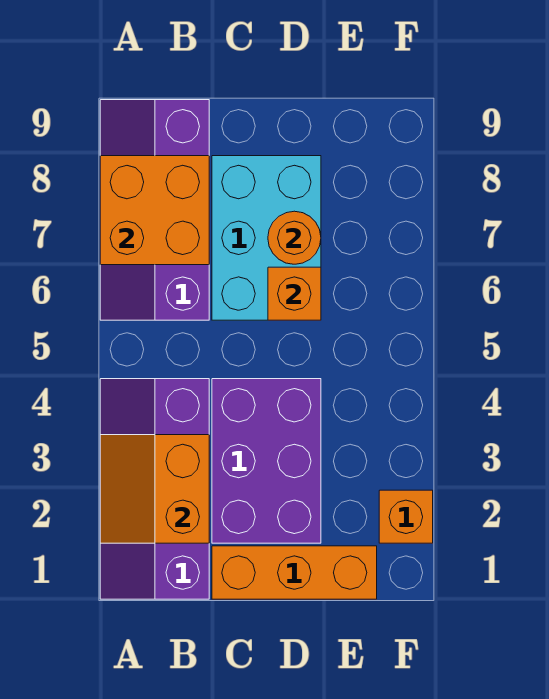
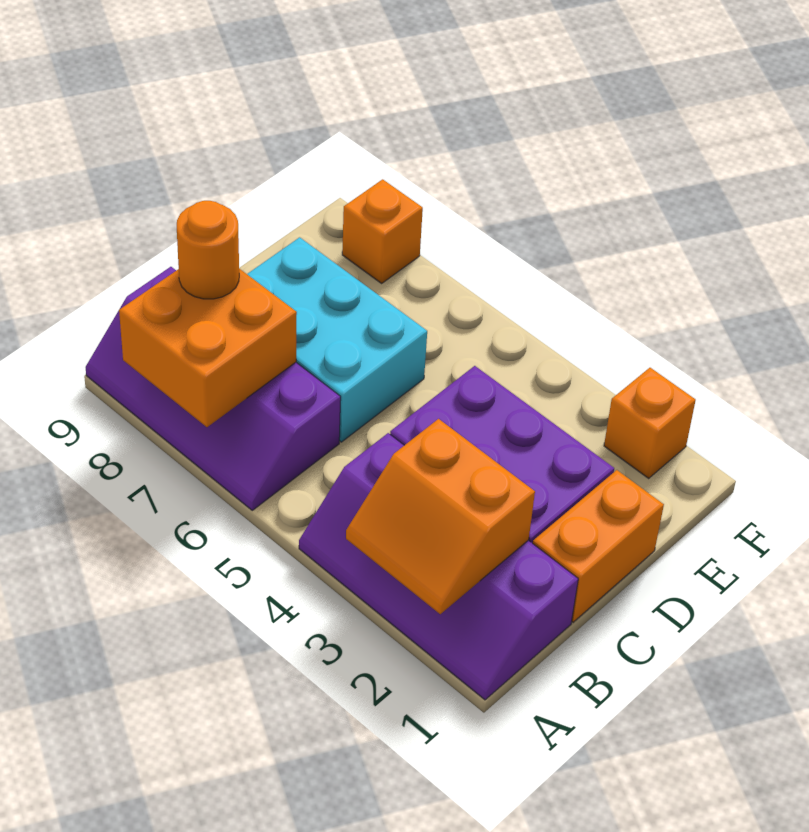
orange brick C1:E1 level 1 -> orange brick C1:D1 level 1
orange brick D6 level 2 -> orange brick F8 level 1
orange round brick D7 level 2 -> orange round brick B8 level 3

